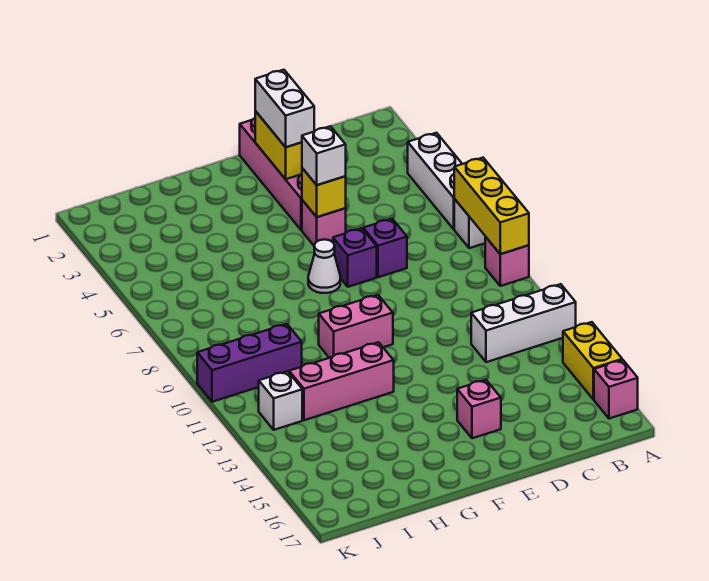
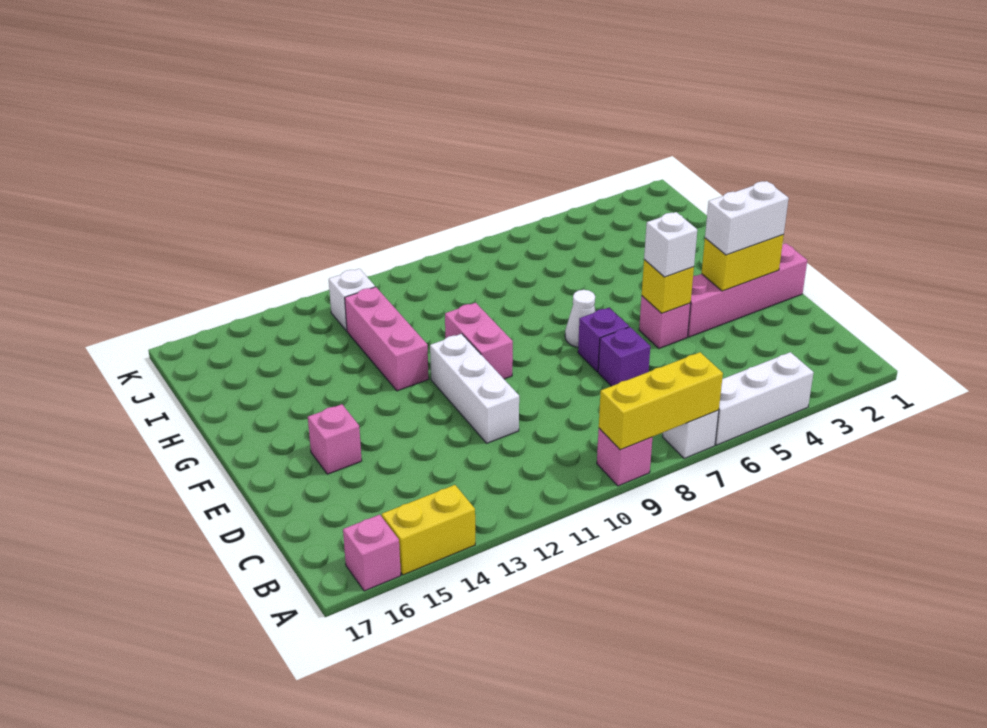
white brick A12:C12 level 1 -> white brick D11:F11 level 1
purple brick I10:K10 level 1 -> none

